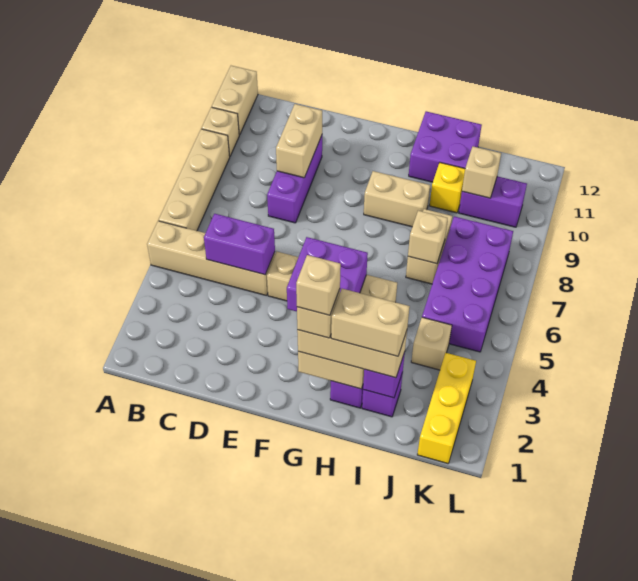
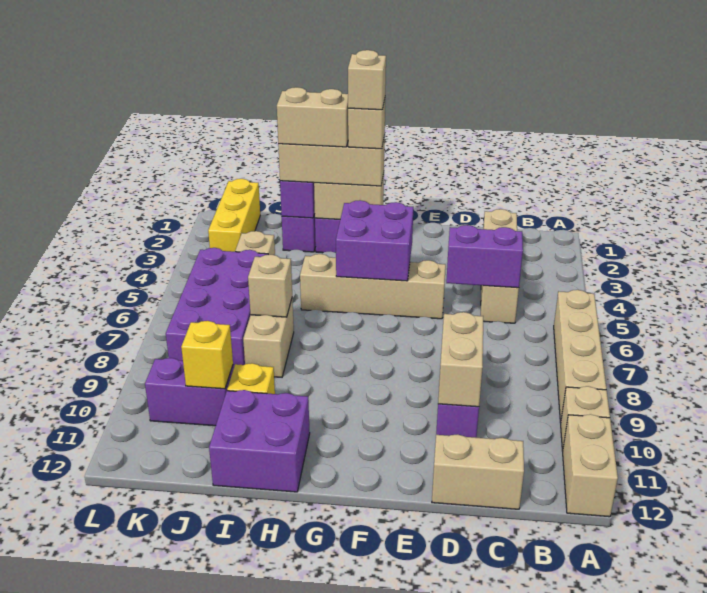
tan brick A5:D5 level 1 -> tan brick C2:C5 level 1
tan brick G9:H9 level 1 -> tan brick C12:D12 level 1
tan brick J10 level 2 -> yellow brick J10 level 2

